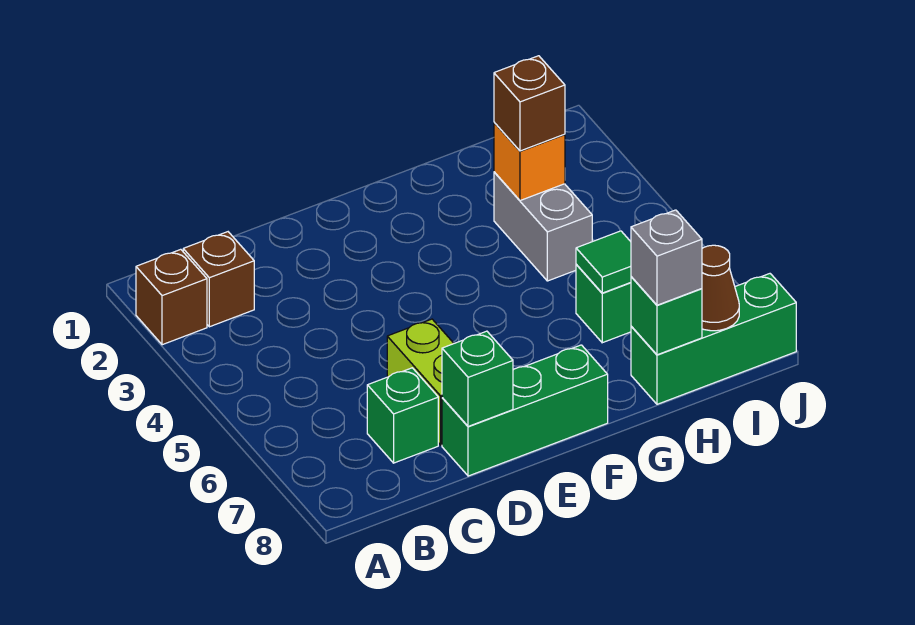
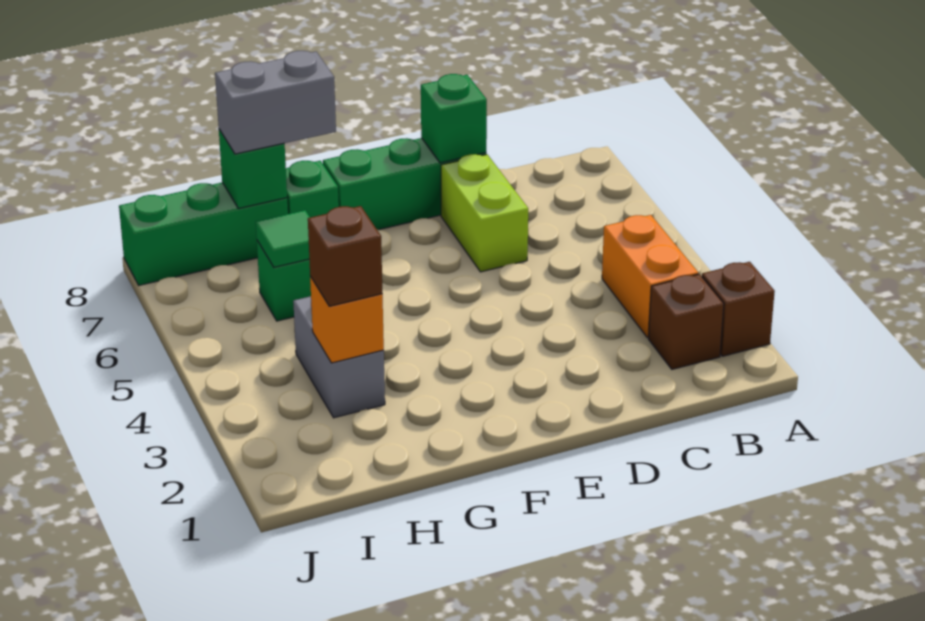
none -> orange brick B3:B4 level 1
green brick C7 level 1 -> green brick G8 level 1
grey brick H8 level 3 -> grey brick G8:H8 level 3
brown cone I8 level 2 -> none

